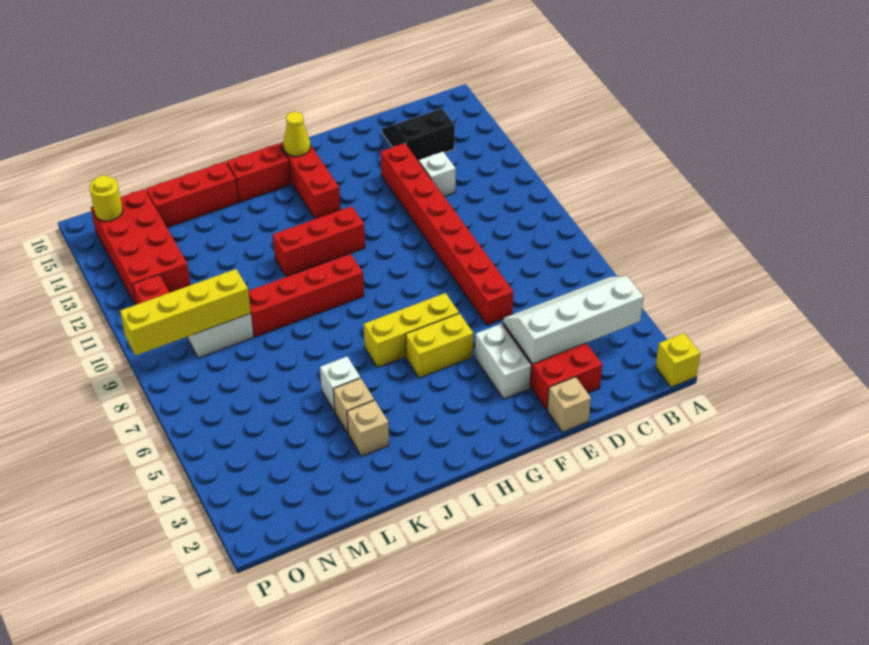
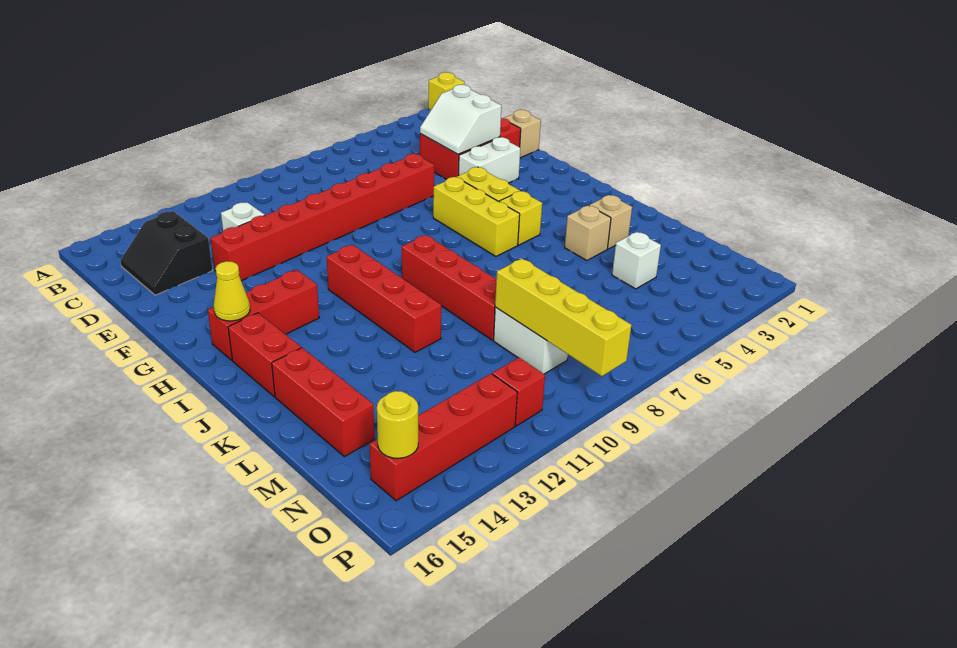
white slope B3:E4 level 2 top 3 -> white slope D3:E4 level 2 top 3
red brick H11:J11 level 1 -> red brick H11:K11 level 1
none -> yellow brick I5 level 1
white brick K5 level 1 -> white brick M4 level 1
red brick N12:O15 level 1 -> red brick O12:O15 level 1

